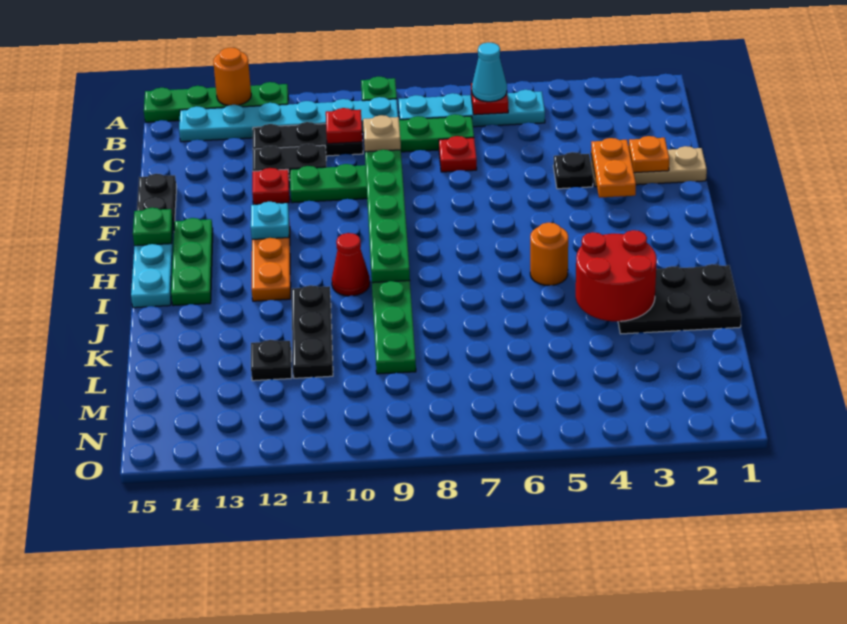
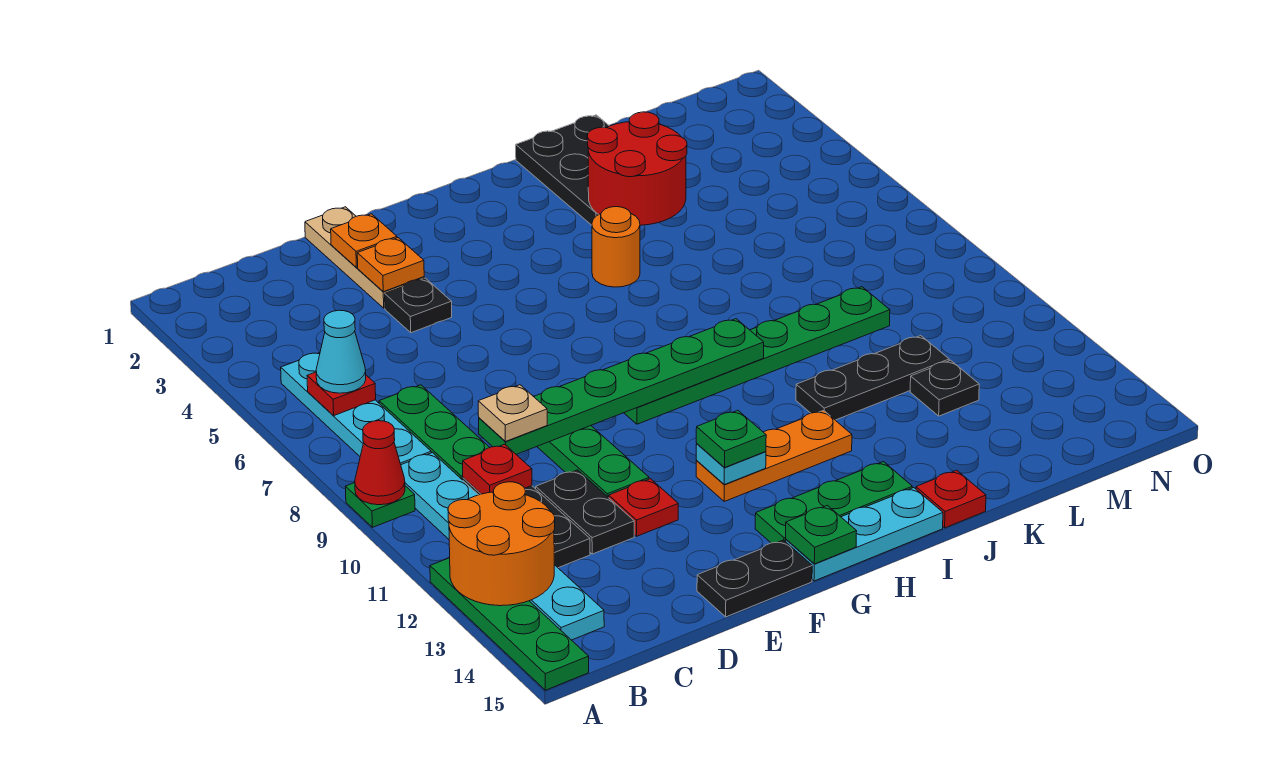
orange round brick A13 level 2 -> orange round brick A12:B13 level 2
red plate D7 level 1 -> red plate J15 level 1
orange plate E3:F3 level 2 -> orange plate E3 level 2
none -> green plate G12 level 3
red cone I10 level 1 -> red cone A9 level 2

